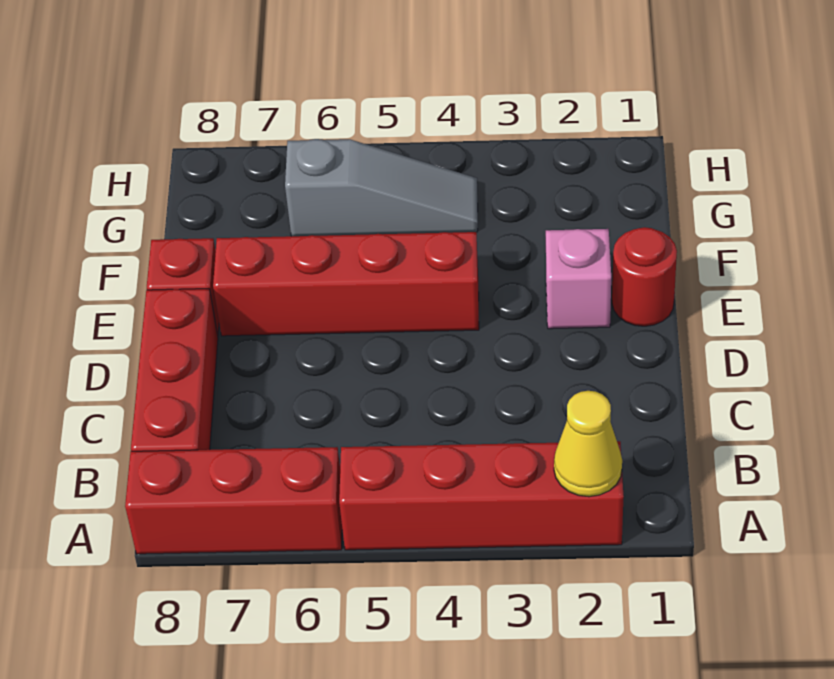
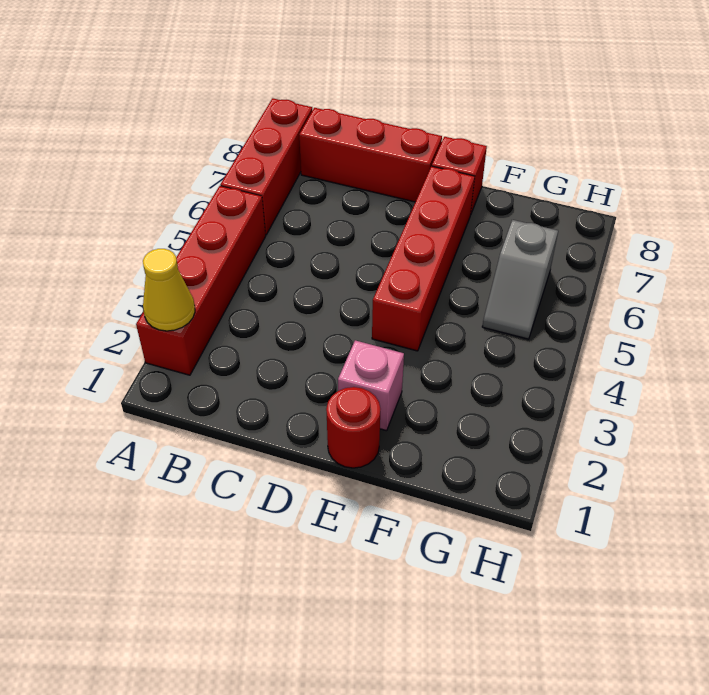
grey slope G4:G6 level 1 top 6 -> grey slope G5:G6 level 1 top 6

